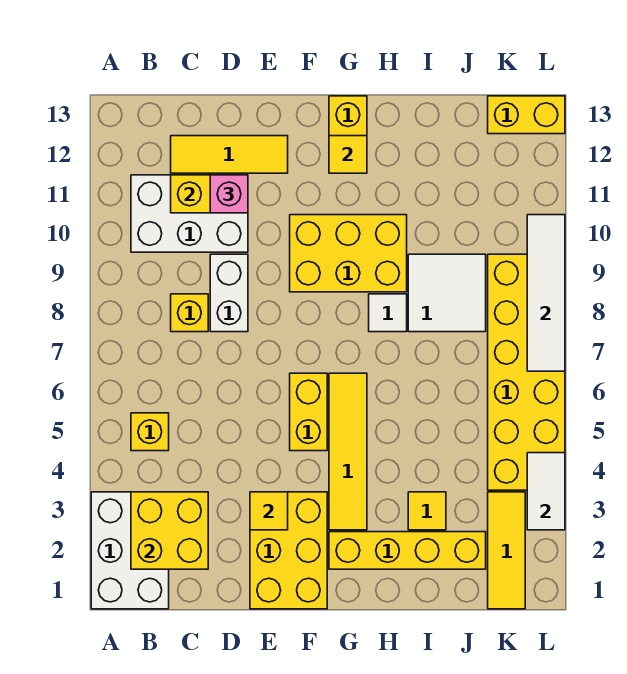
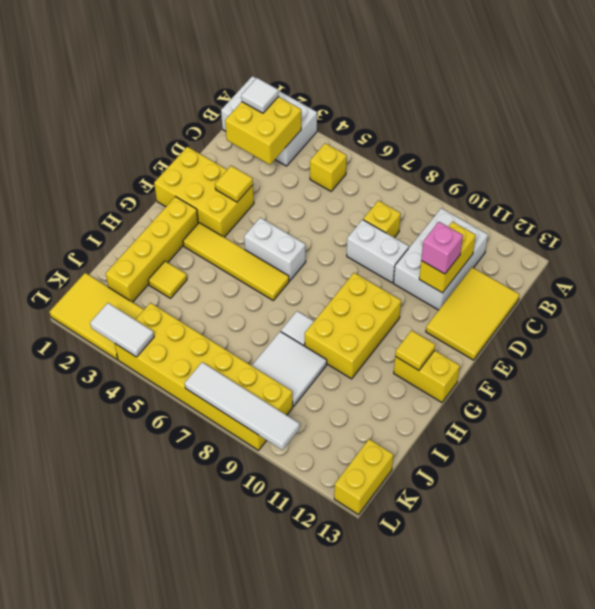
none -> white tile B2 level 3
yellow tile C12:E12 level 1 -> yellow tile C12:E13 level 1
yellow brick F5:F6 level 1 -> white brick F5:F6 level 1
yellow tile K1:K3 level 1 -> yellow tile K1:L3 level 1

